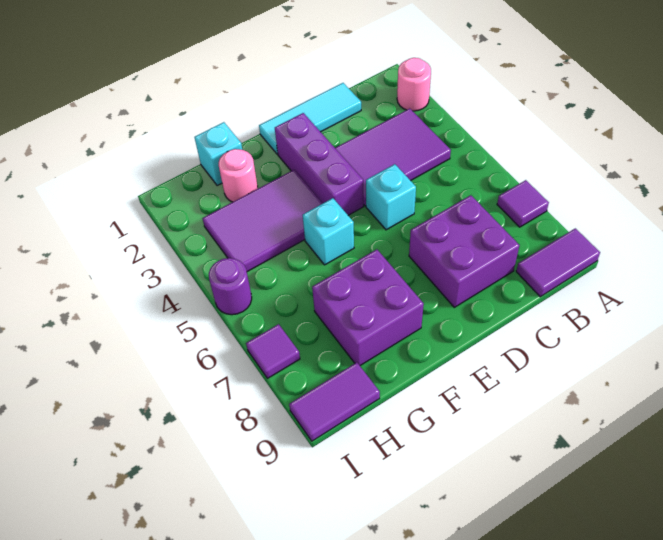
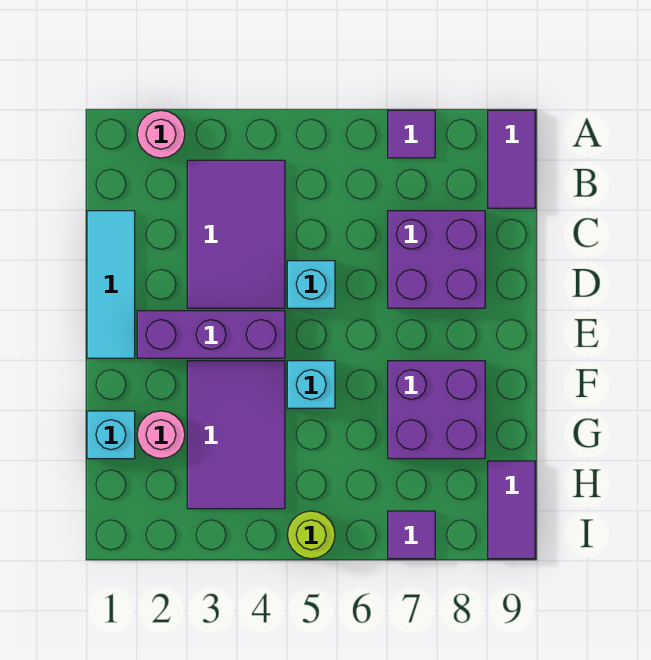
purple round brick I5 level 1 -> lime round brick I5 level 1

